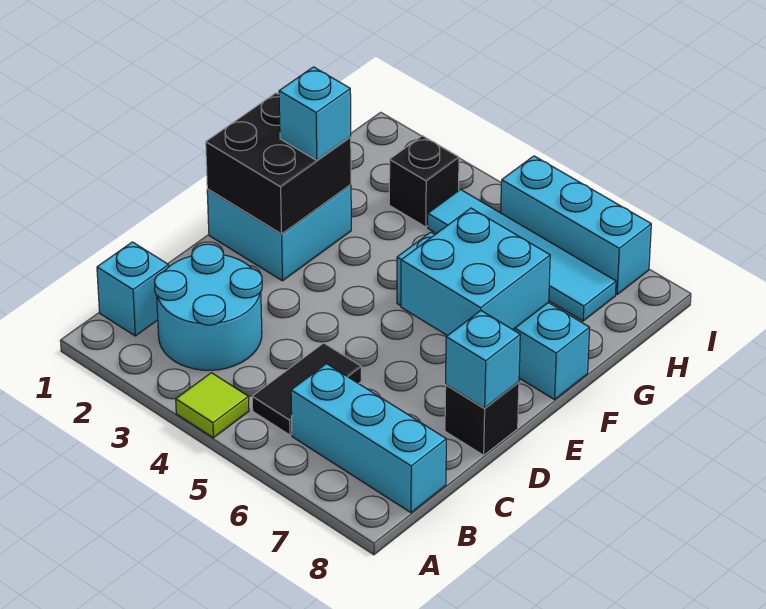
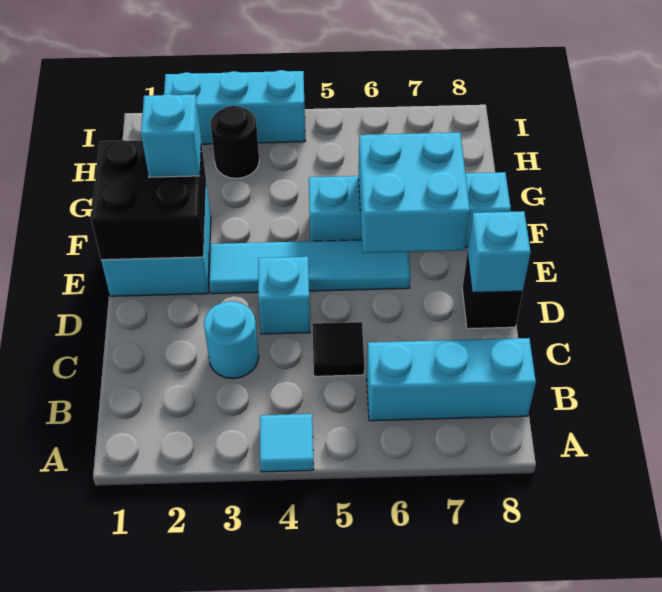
lime tile A4 level 1 -> cyan tile A4 level 1
cyan brick B1 level 1 -> cyan brick D4 level 1
cyan round brick B2:C3 level 1 -> cyan round brick C3 level 1
black tile B5:C5 level 1 -> black tile C5 level 1
black brick H3 level 1 -> black round brick H3 level 1
cyan tile H4:H7 level 1 -> cyan tile E3:E6 level 1
cyan brick I5:I7 level 1 -> cyan brick I2:I4 level 1

